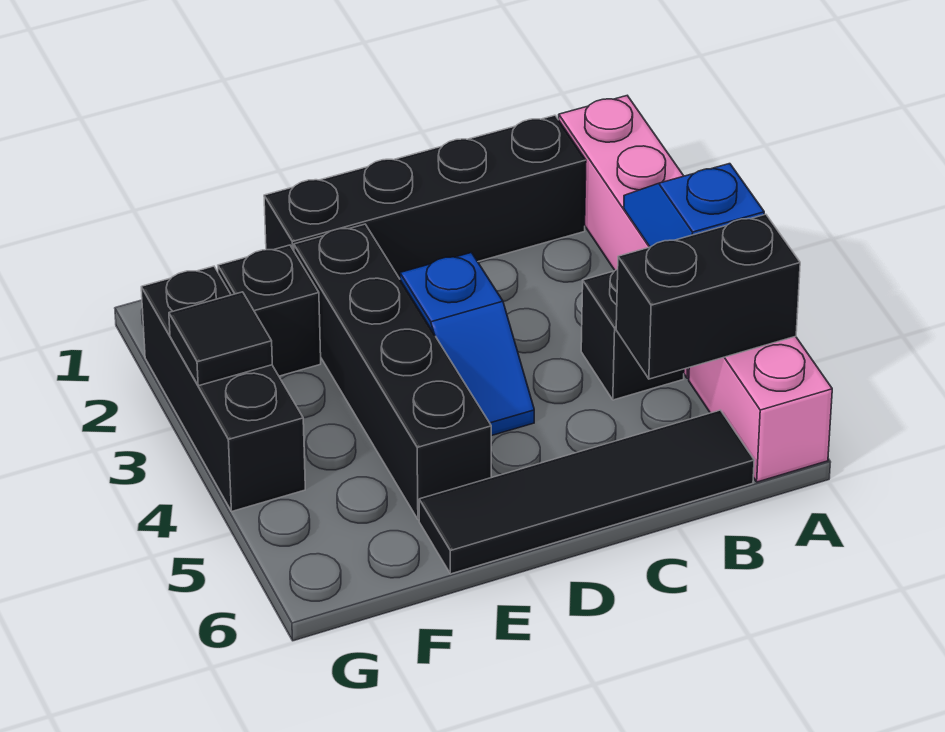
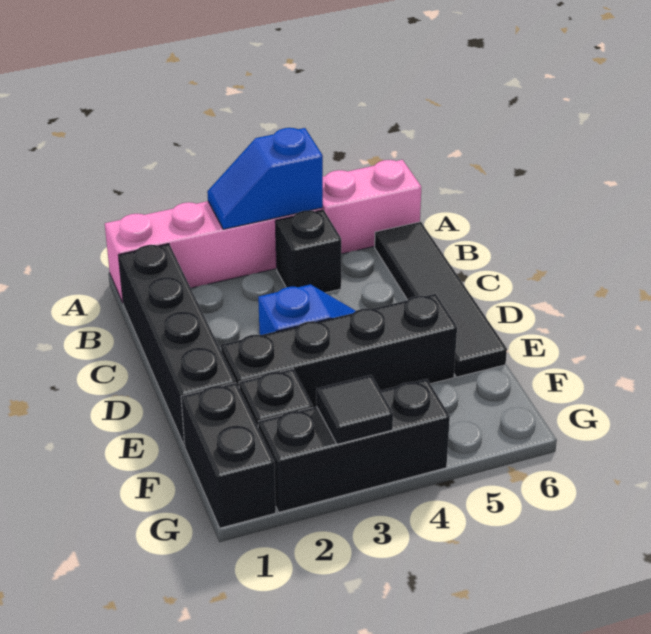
black brick A5:B5 level 2 -> black brick F1:G1 level 1

